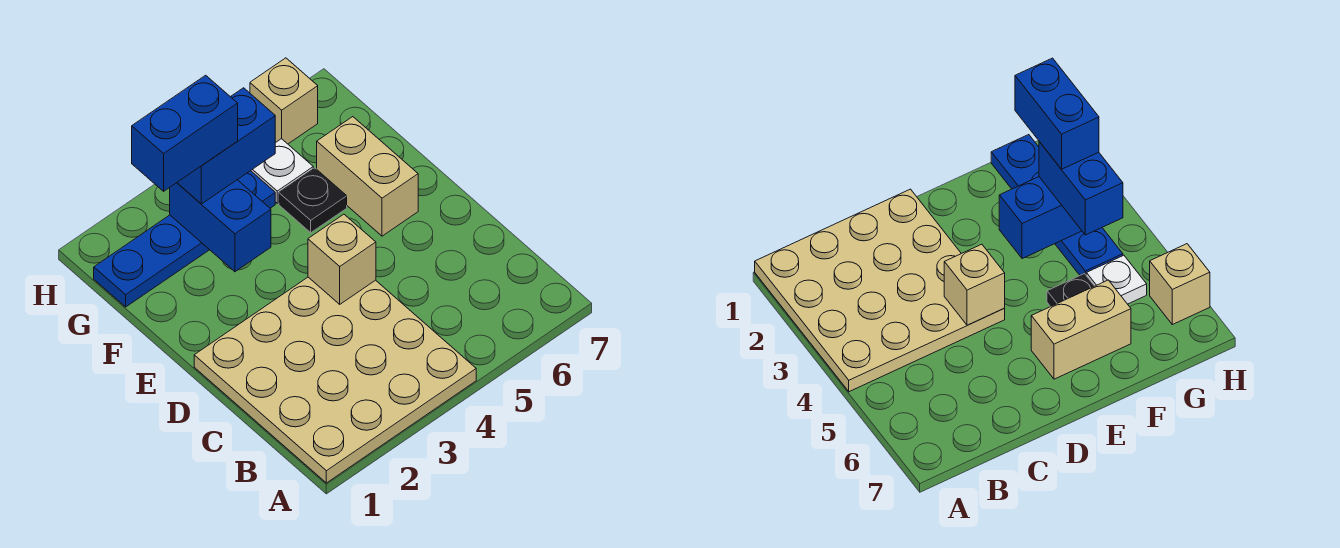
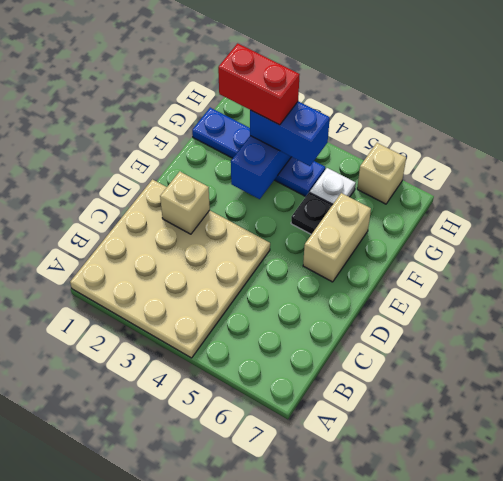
tan brick D4 level 2 -> tan brick D2 level 2
blue brick G2:G3 level 4 -> red brick G2:G3 level 4

